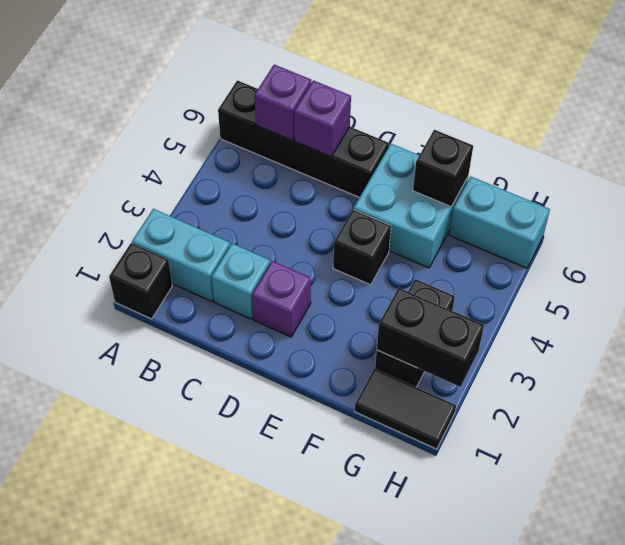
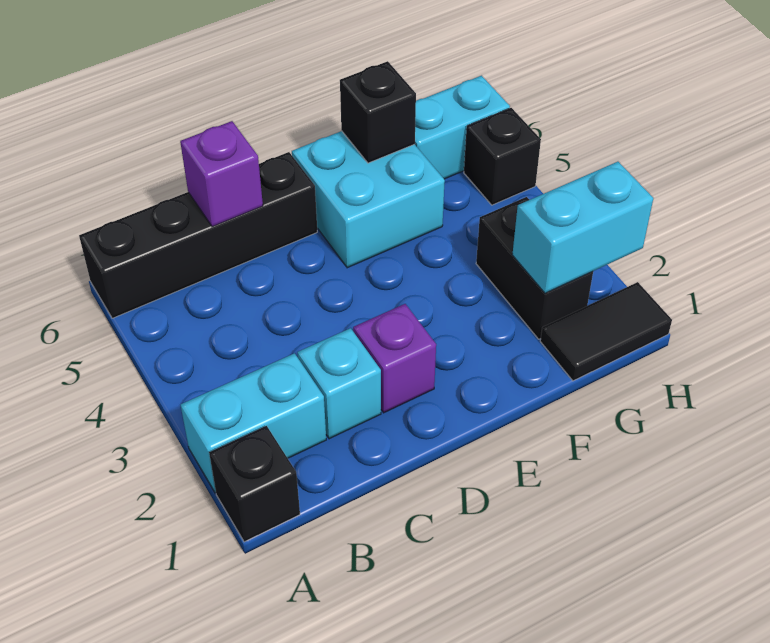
purple brick B6 level 2 -> none
black brick E4 level 1 -> black brick H5 level 1
black brick G2:H2 level 2 -> cyan brick G2:H2 level 2

